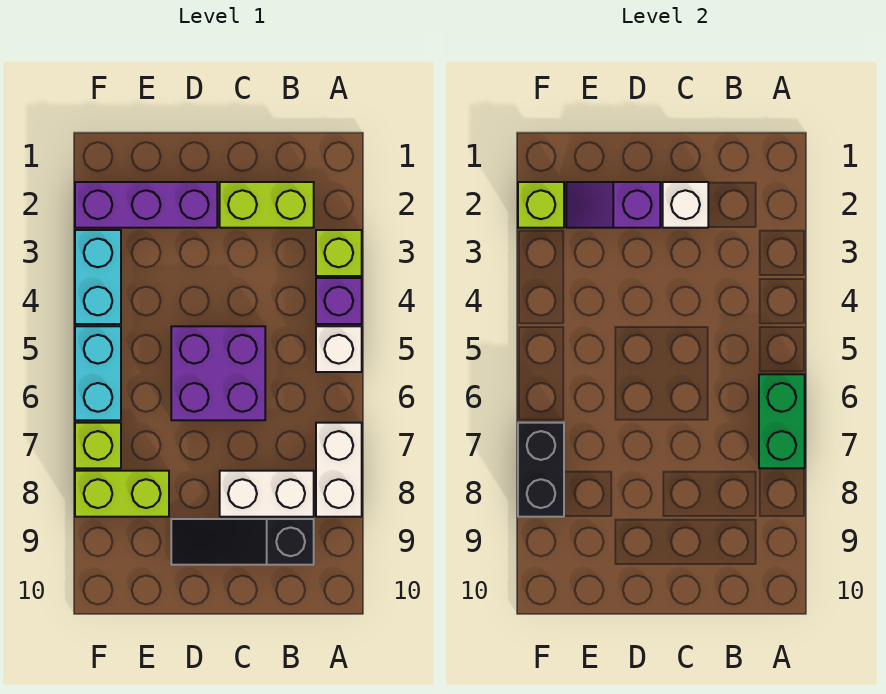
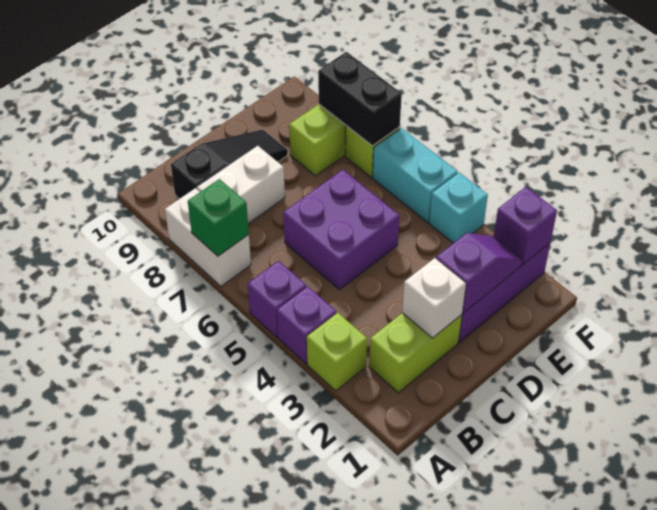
white brick A5 level 1 -> purple brick A5 level 1
green brick A6:A7 level 2 -> green brick A7 level 2
lime brick F2 level 2 -> purple brick F2 level 2
cyan brick F3:F4 level 1 -> cyan brick F4 level 1

